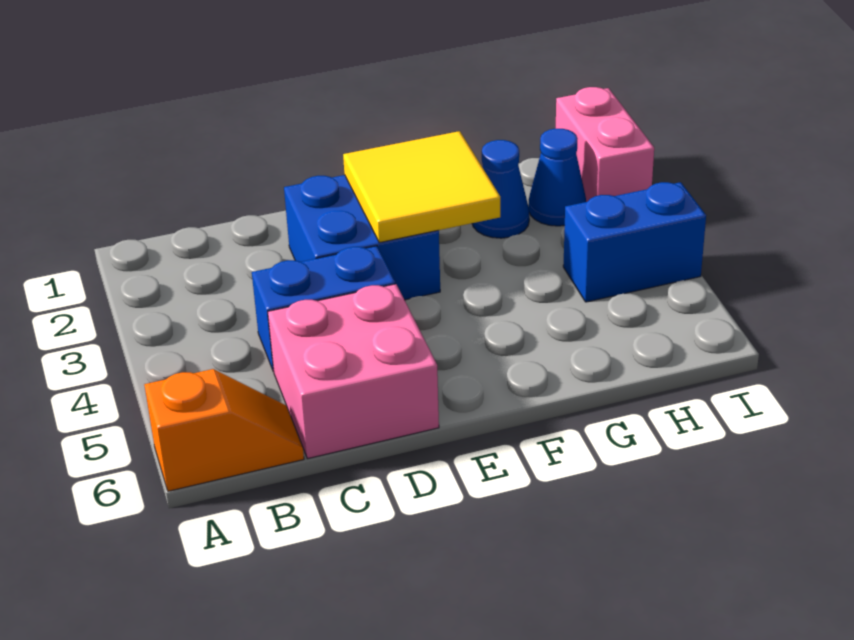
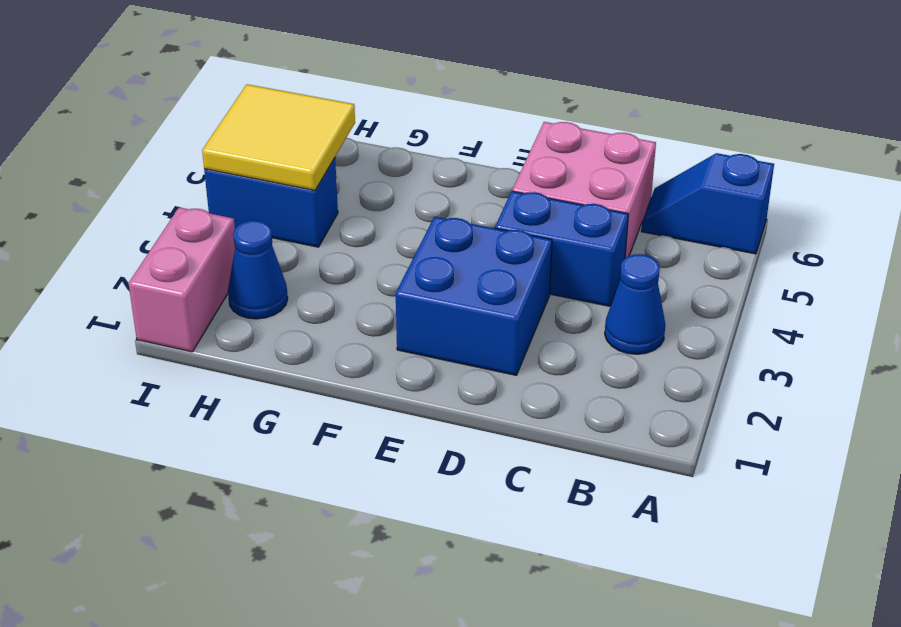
orange slope A6:B6 level 1 top A -> blue slope A6:B6 level 1 top A
yellow tile E2:F3 level 2 -> yellow tile H4:I5 level 2
blue cone G2 level 1 -> blue cone B3 level 1

